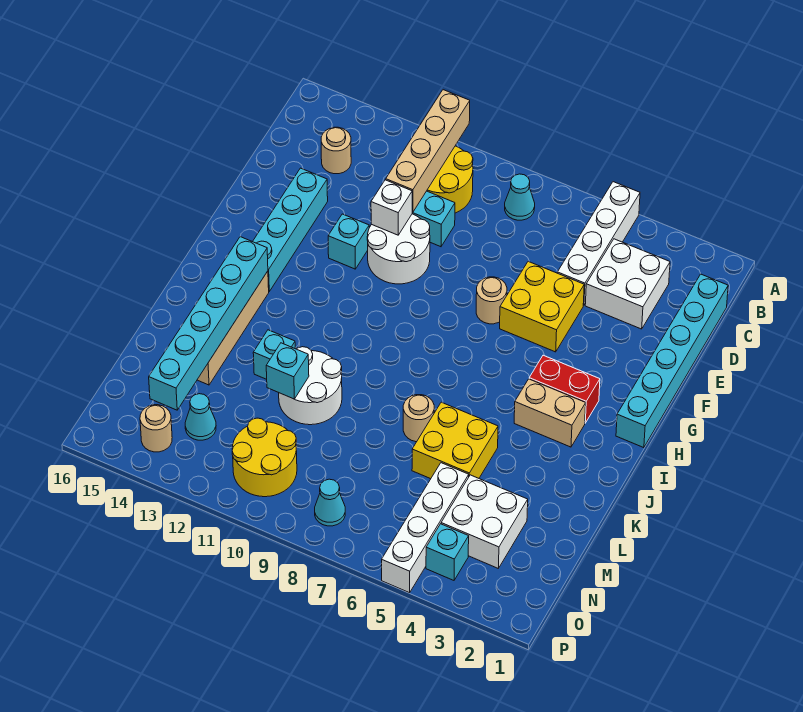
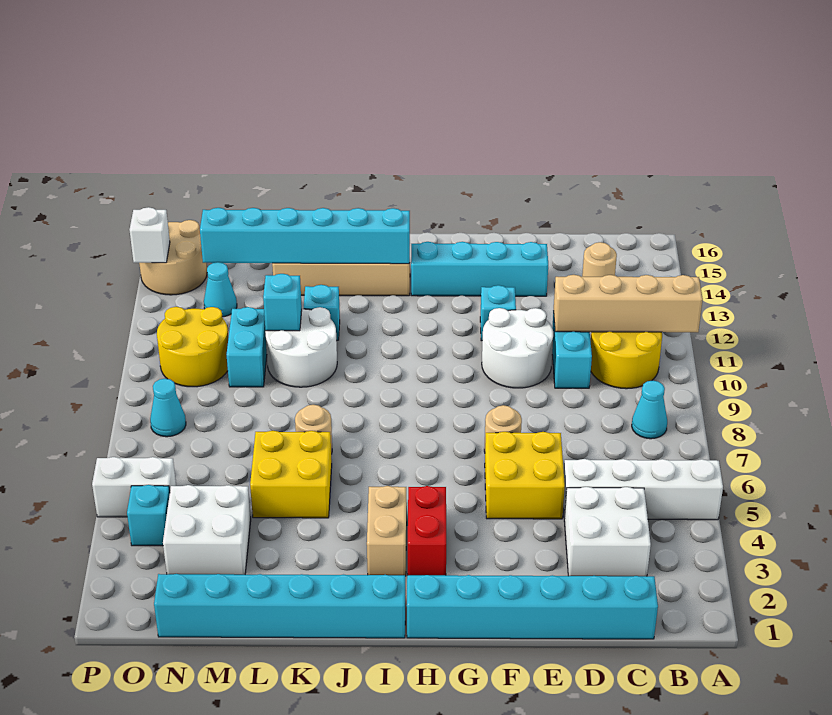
white brick E11 level 2 -> white brick P14 level 2
none -> cyan brick I1:N1 level 1
white brick M5:P5 level 1 -> white brick O5:P5 level 1
none -> cyan brick M10:M11 level 1
tan round brick O14 level 1 -> tan round brick O14:P15 level 1

